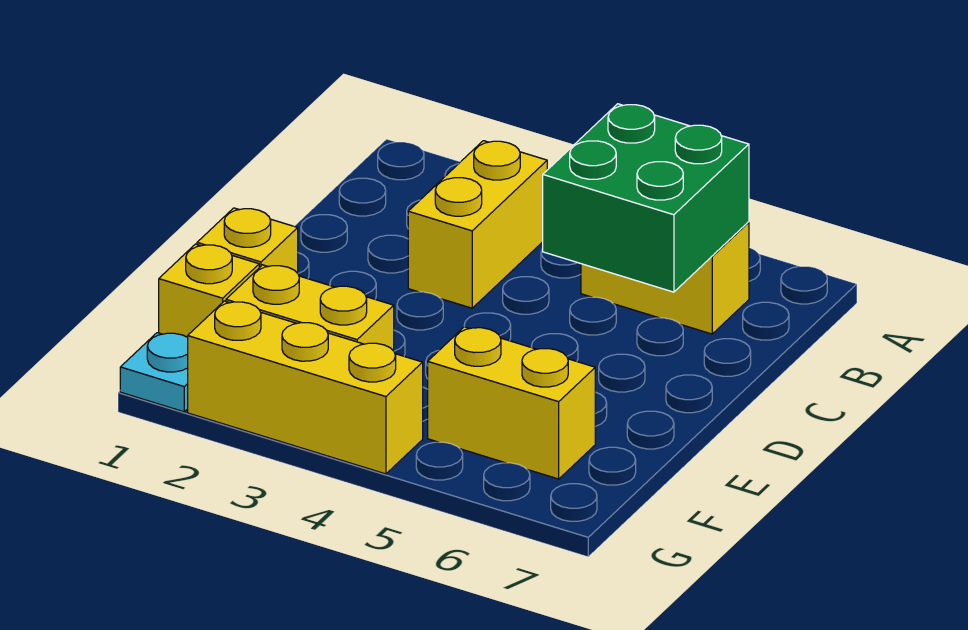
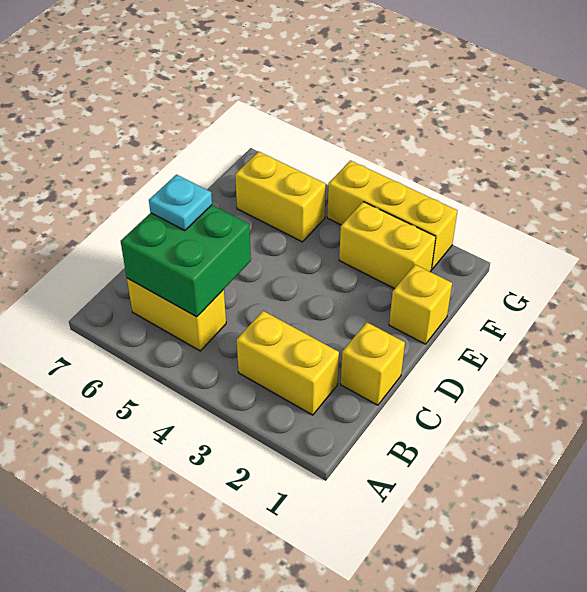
yellow brick B3:C3 level 1 -> yellow brick B2:B3 level 1
yellow brick F1 level 1 -> yellow brick C1 level 1
cyan plate G1 level 1 -> cyan plate C6 level 3

